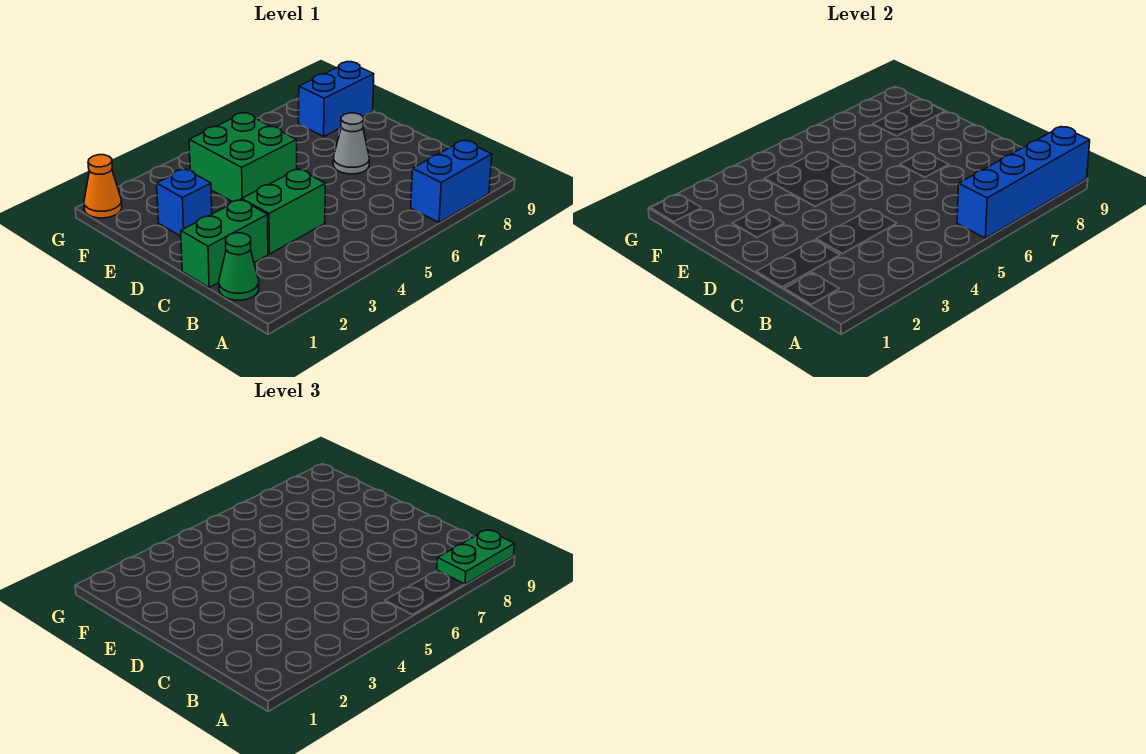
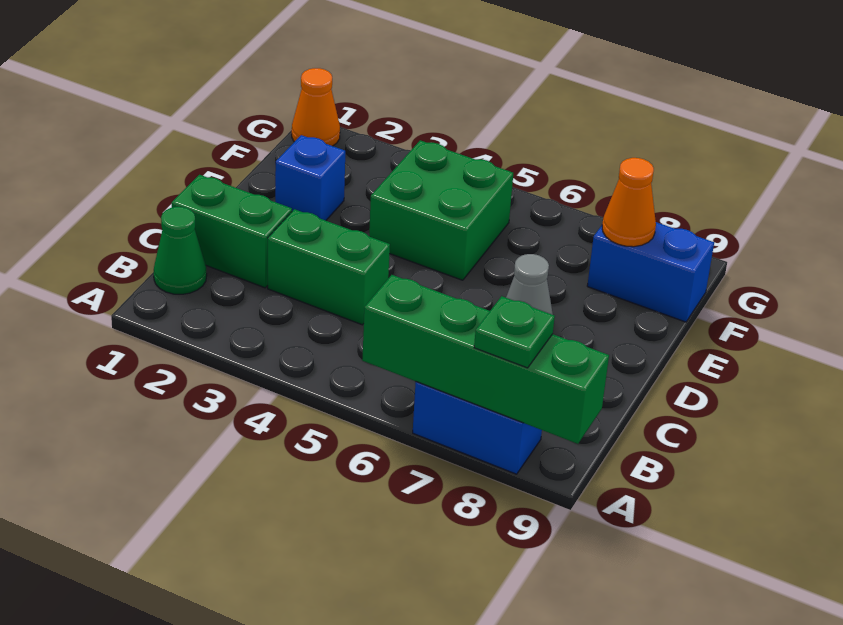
blue brick A6:A9 level 2 -> green brick A6:A9 level 2
green plate A8:A9 level 3 -> green plate A8 level 3
none -> orange cone F8 level 2

